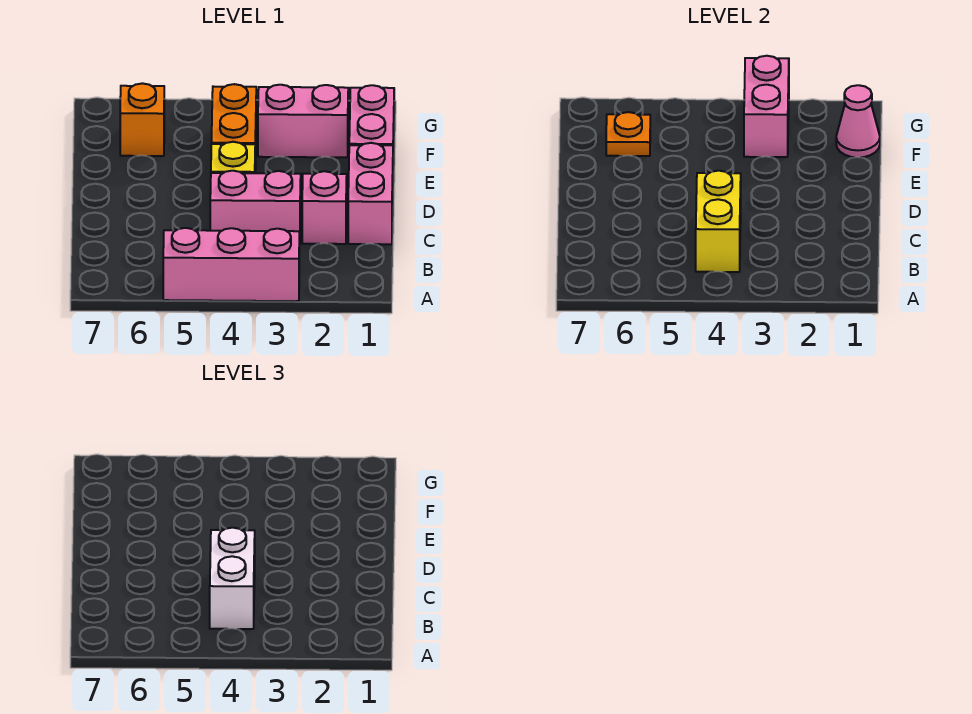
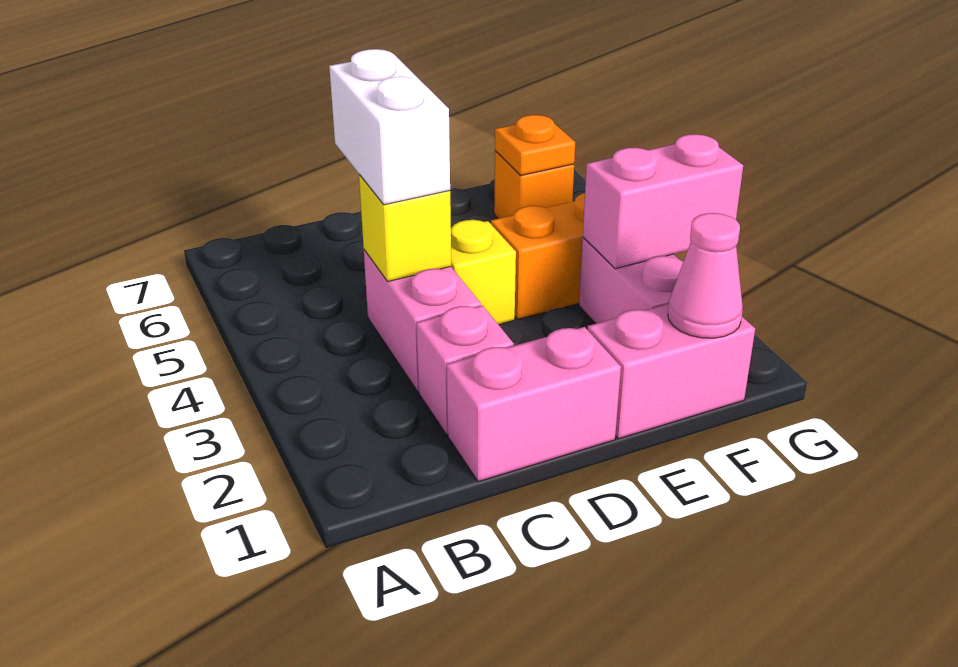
pink brick A3:A5 level 1 -> none
yellow brick B4:C4 level 2 -> yellow brick C4 level 2
white brick B4:C4 level 3 -> white brick C4:C5 level 3

